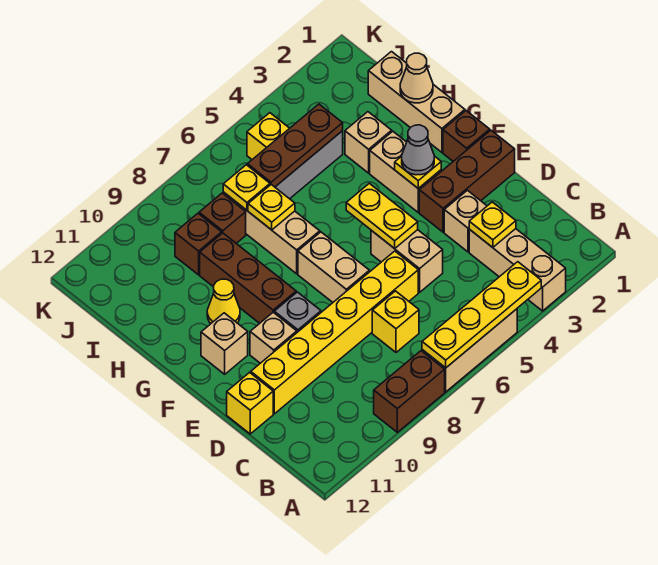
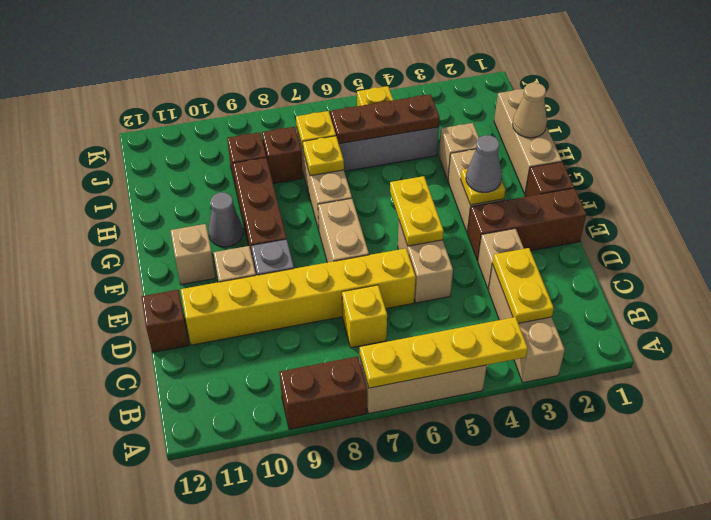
yellow plate C3 level 2 -> yellow plate B3:C3 level 2
yellow brick D12 level 1 -> brown brick D12 level 1
yellow cone G10 level 1 -> grey cone G10 level 1

